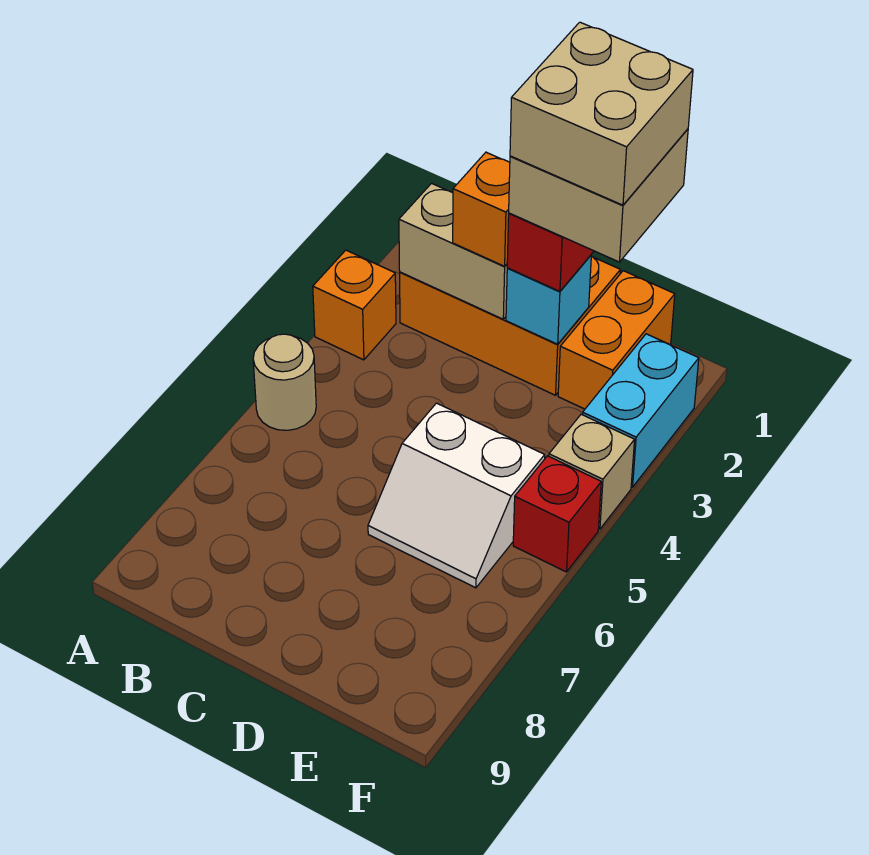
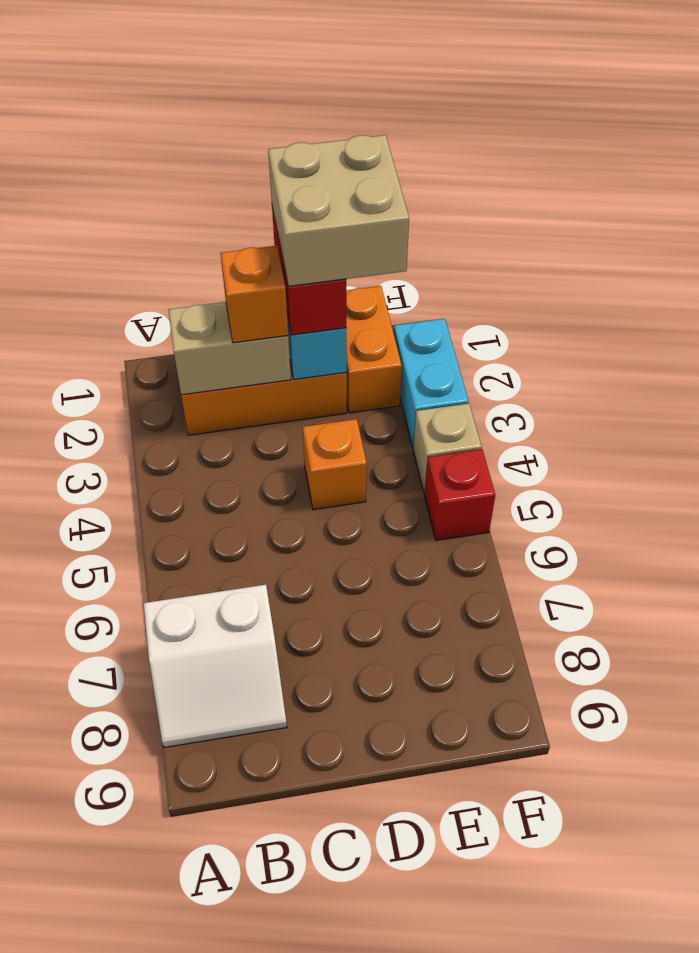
orange brick A3 level 1 -> orange brick D4 level 1
tan round brick A5 level 1 -> none
tan brick D1:E2 level 5 -> none
white slope D5:E6 level 1 top 5 -> white slope A7:B8 level 1 top 7

